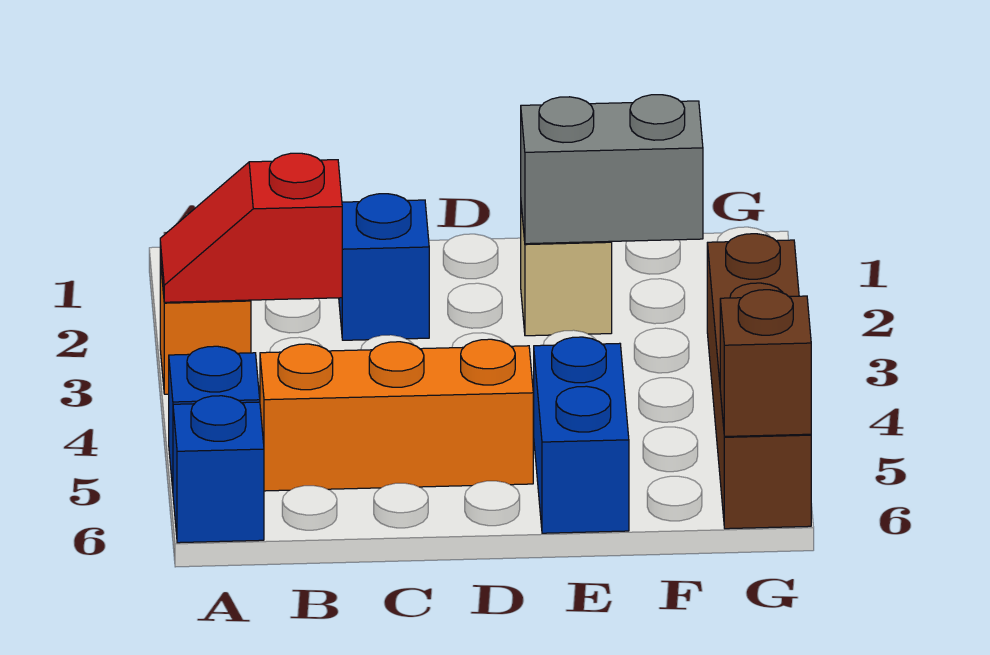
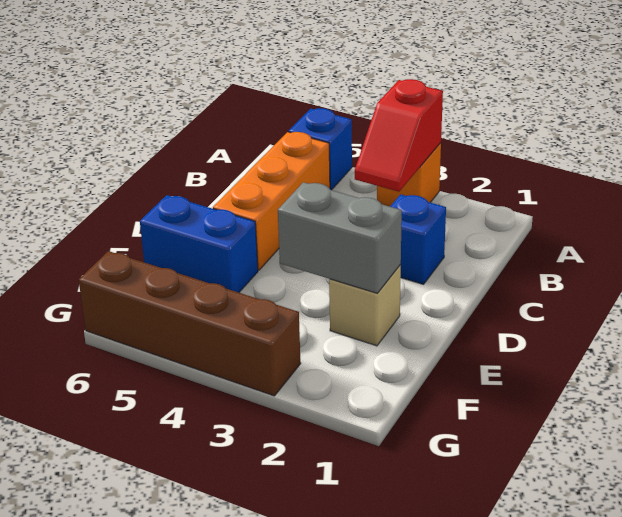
red slope A3:B3 level 2 top B -> red slope A3:B3 level 2 top A
blue brick A6 level 1 -> none
grey brick E2:F2 level 2 -> grey brick E2:E3 level 2
brown brick G6 level 2 -> none

